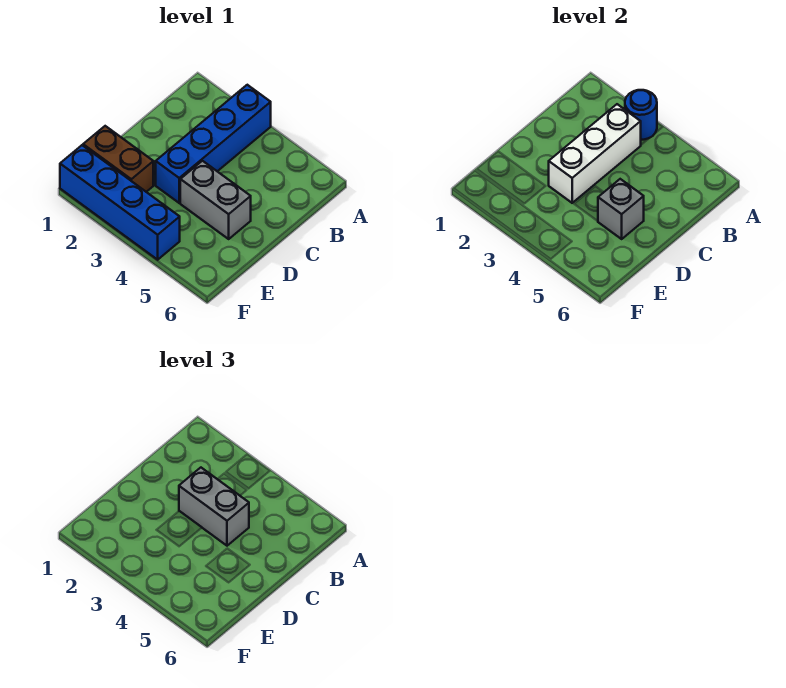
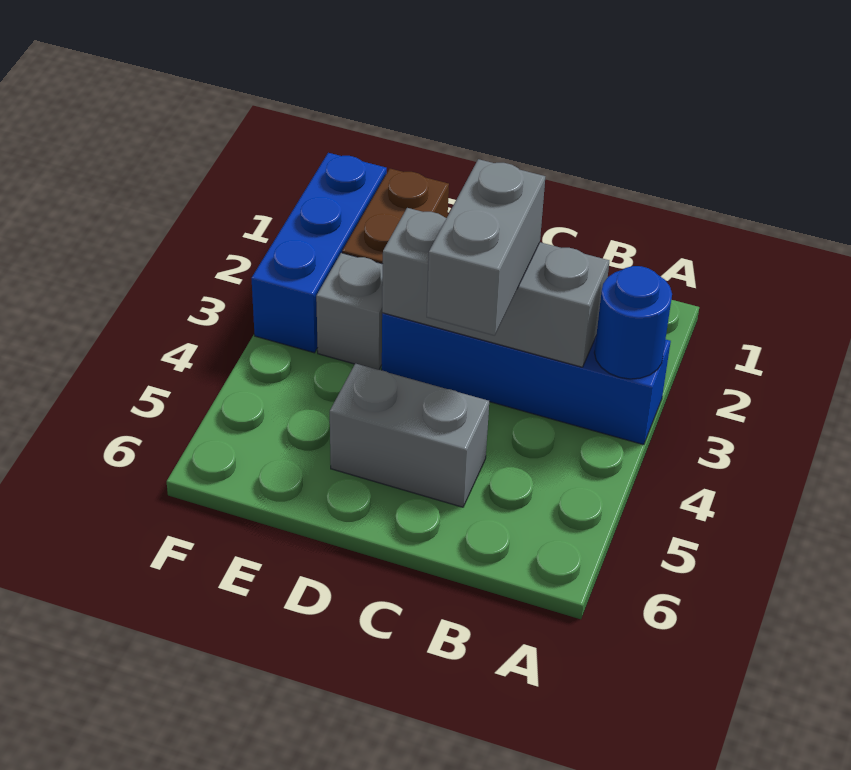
white brick B3:D3 level 2 -> grey brick B3:D3 level 2
grey brick D4:D5 level 1 -> grey brick C5:D5 level 1
grey brick D5 level 2 -> grey brick E3 level 1
blue brick F1:F4 level 1 -> blue brick F1:F3 level 1

